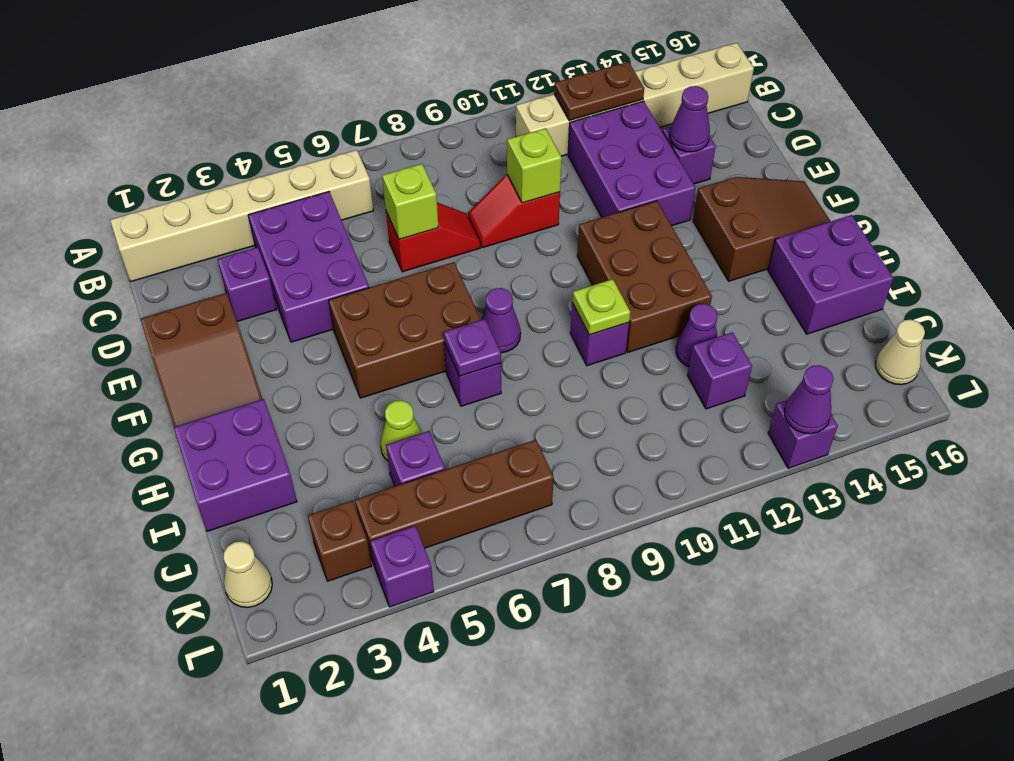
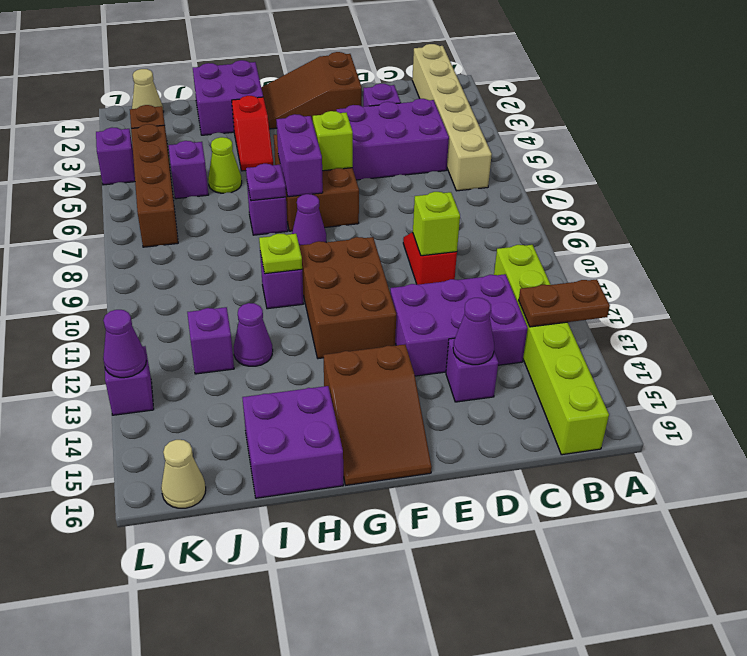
tan brick B11:B16 level 1 -> lime brick B11:B16 level 1
brown plate B12:B13 level 2 -> brown plate A13:B13 level 2
red slope D7:D8 level 1 top 7 -> red slope H3:H4 level 1 top 3
lime brick D7 level 2 -> lime brick F6 level 2
brown brick F11:H12 level 1 -> brown brick F10:G12 level 1
none -> purple brick G6:G7 level 2

